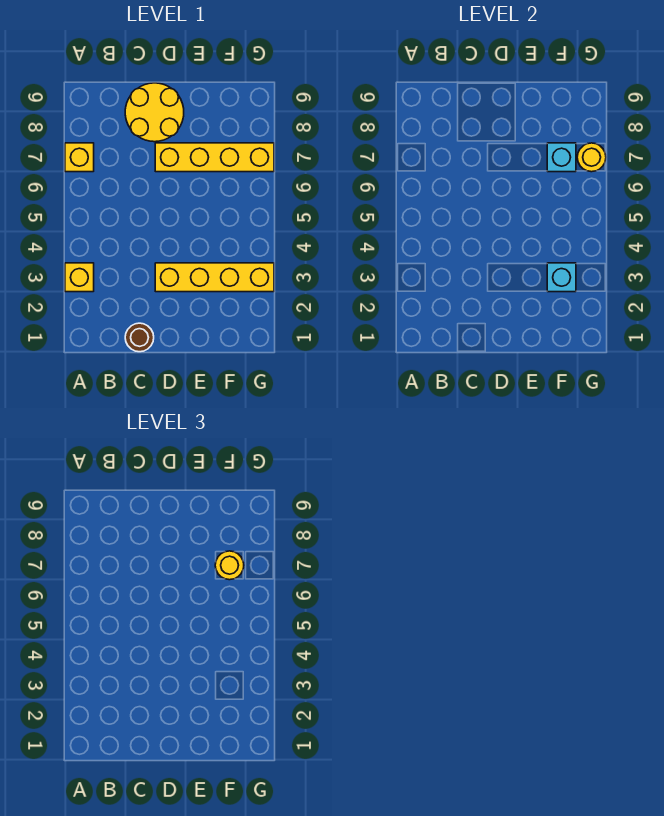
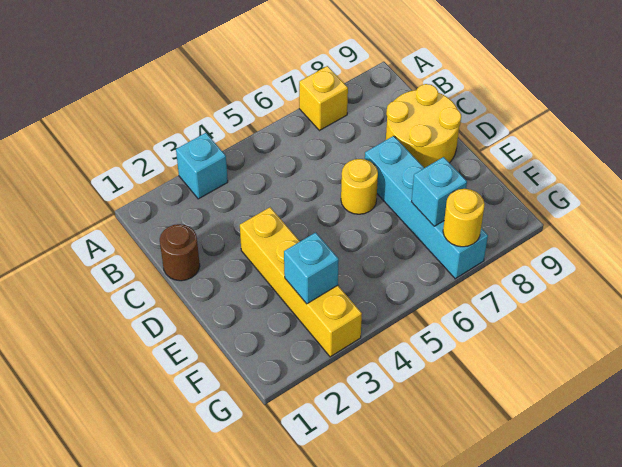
yellow brick A3 level 1 -> cyan brick A3 level 1
yellow brick D7:G7 level 1 -> cyan brick D7:G7 level 1
yellow round brick F7 level 3 -> yellow round brick D6 level 1

